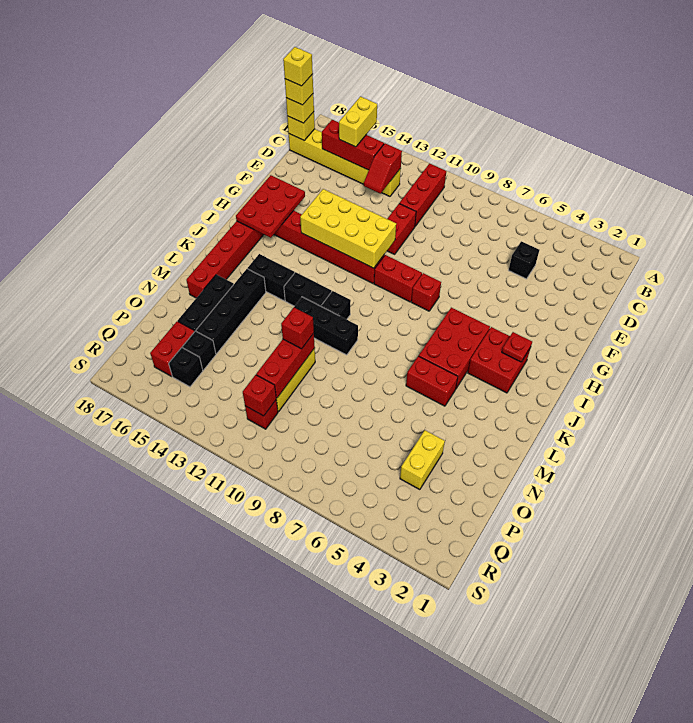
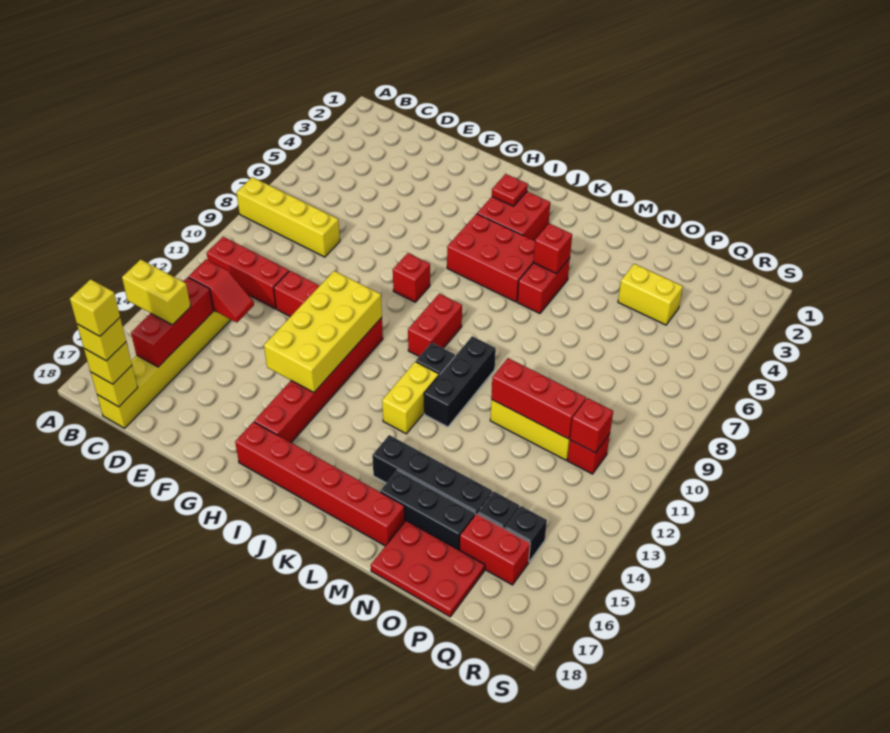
none -> yellow brick A8:D8 level 1
black brick D5 level 1 -> none
red plate G16:I17 level 2 -> red plate N17:P18 level 1
red brick H9:H10 level 1 -> red brick J9:J10 level 1
black brick K12:K13 level 1 -> yellow brick K12:K13 level 1
black brick K14:K15 level 1 -> none
red brick N11 level 3 -> red brick L5 level 2

